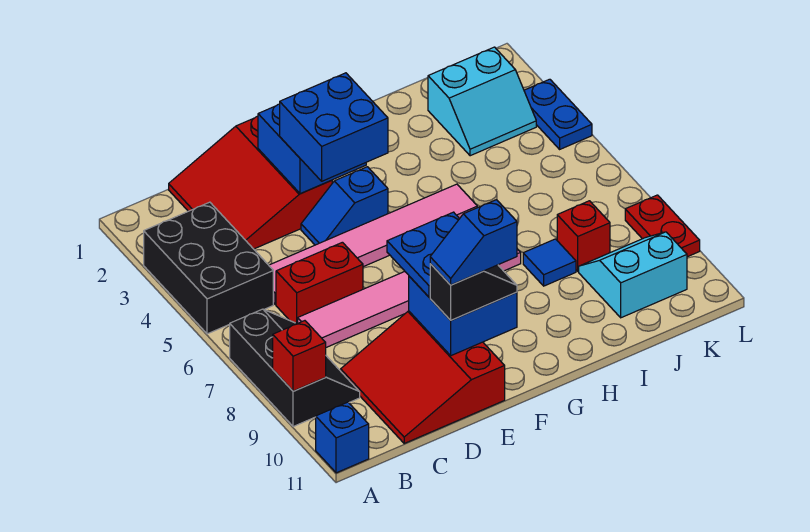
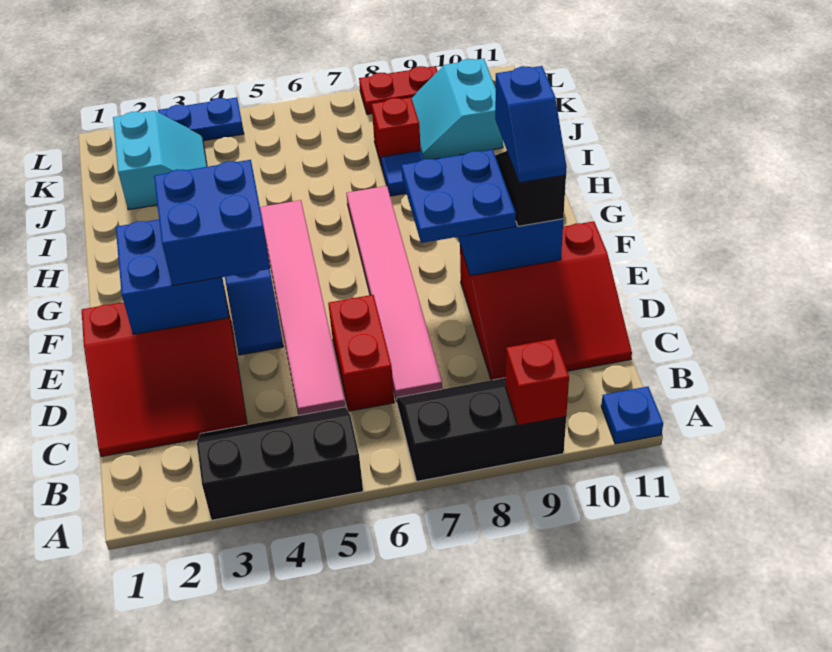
black brick A3:B5 level 1 -> black slope A3:B5 level 1 top A
blue brick A11 level 1 -> blue plate A11 level 1

